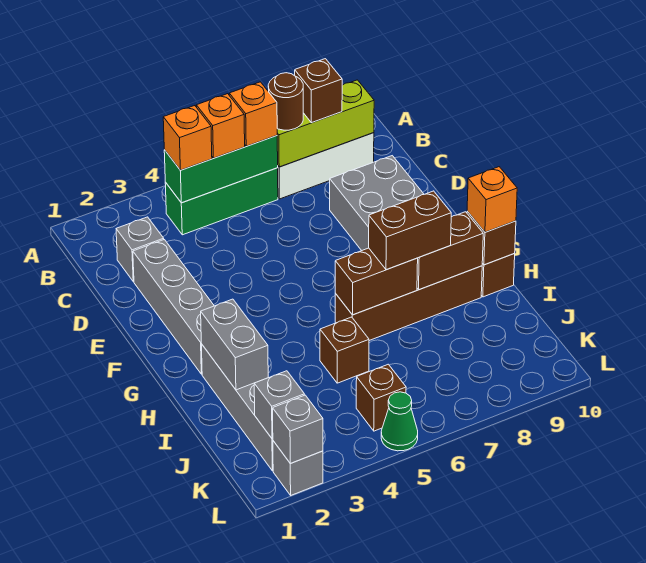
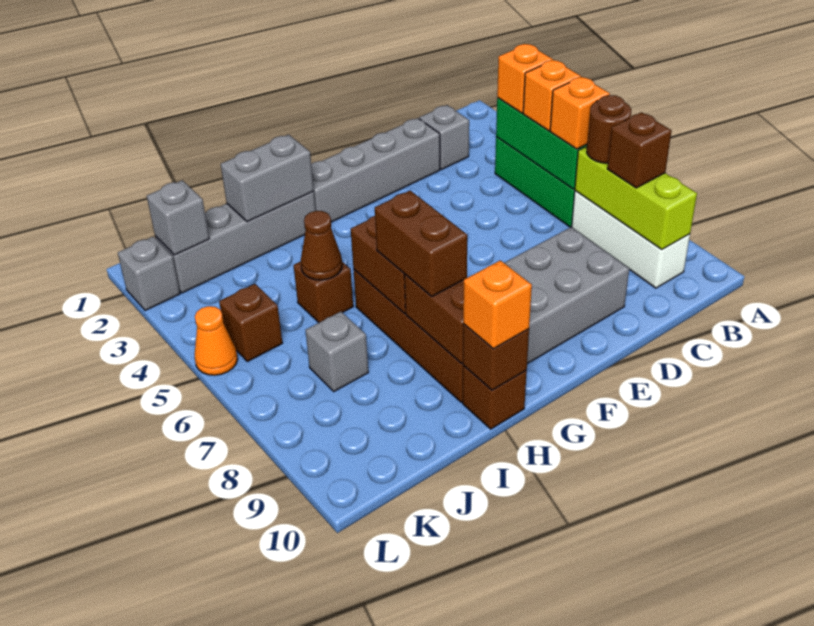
none -> brown cone I5 level 2
grey brick L2 level 2 -> grey brick J7 level 1
green cone L5 level 1 -> orange cone L5 level 1

